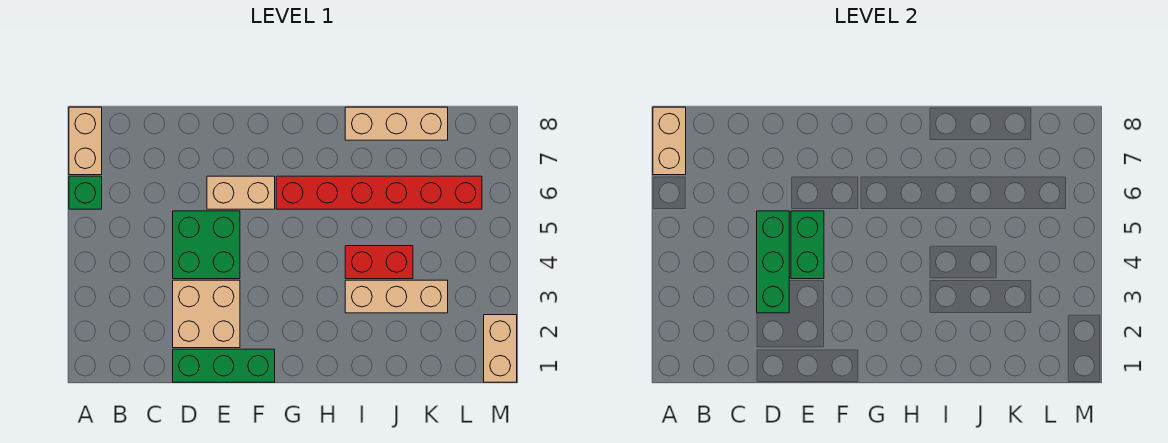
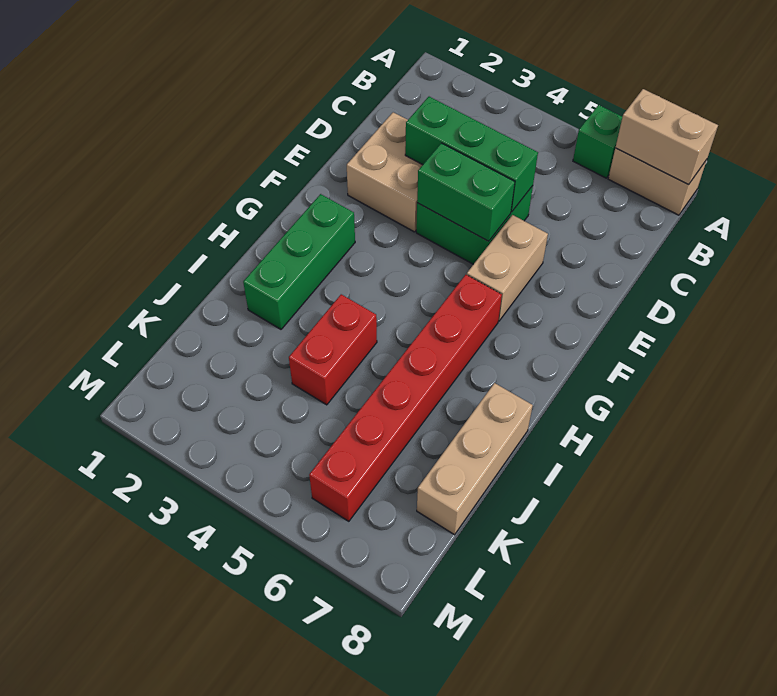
green brick D1:F1 level 1 -> green brick G2:I2 level 1
tan brick I3:K3 level 1 -> none
tan brick M1:M2 level 1 -> none

